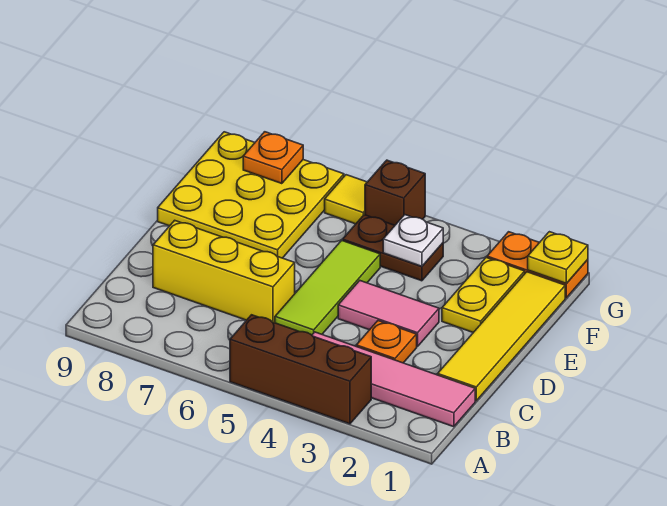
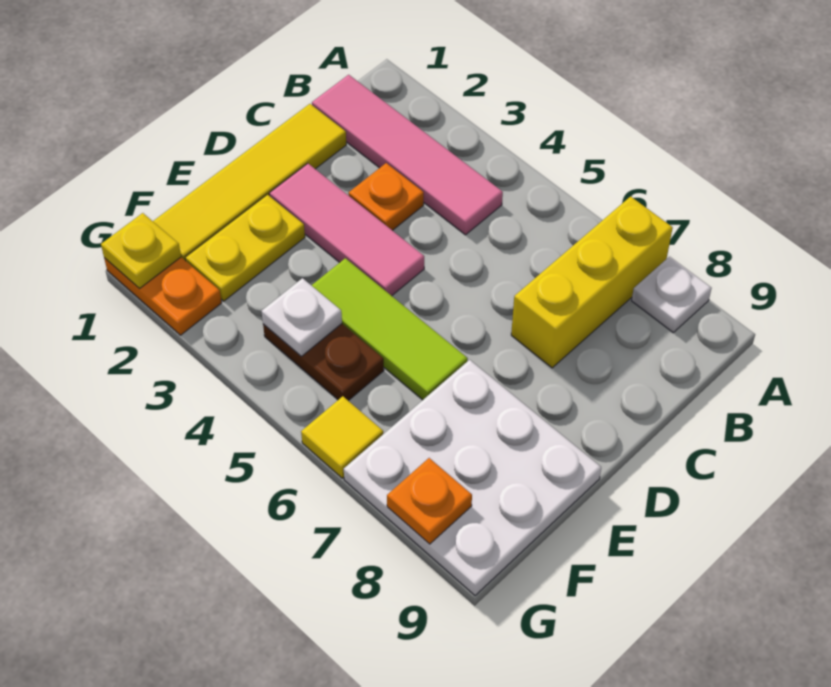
brown brick A3:A5 level 1 -> none
none -> white plate A8 level 1
lime tile C5:E5 level 1 -> lime tile E4:E6 level 1
yellow brick C6:C8 level 1 -> yellow brick A7:C7 level 1
pink tile D3:D4 level 1 -> pink tile D2:D4 level 1
yellow plate E7:G9 level 1 -> white plate E7:G9 level 1
brown brick G5 level 1 -> none

